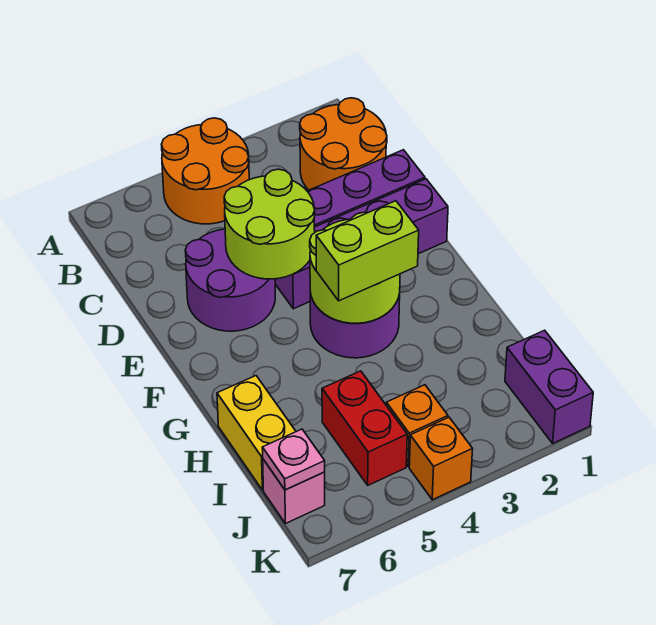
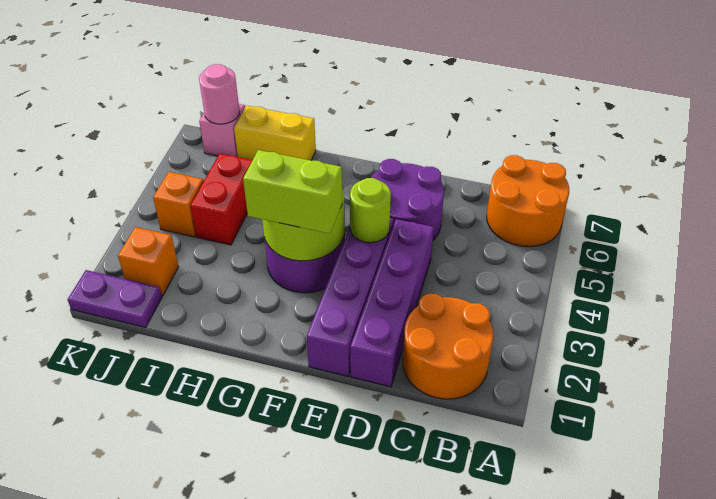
orange round brick A4:B5 level 1 -> orange round brick A6:B7 level 1
lime round brick D4:E5 level 2 -> lime round brick E4 level 2
lime brick G3:G4 level 3 -> lime brick F3:G3 level 3
red brick I5:J5 level 1 -> red brick I4:I5 level 1
purple brick J1:K1 level 1 -> purple plate J1:K1 level 1
pink plate J7 level 2 -> pink round brick J7 level 2
orange brick K4 level 1 -> orange brick J2 level 1

